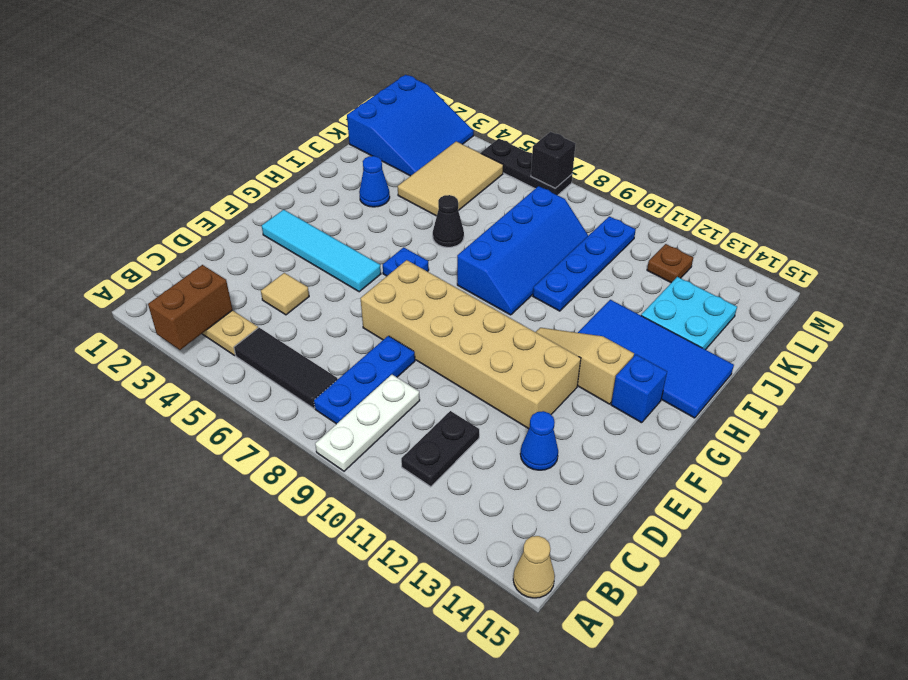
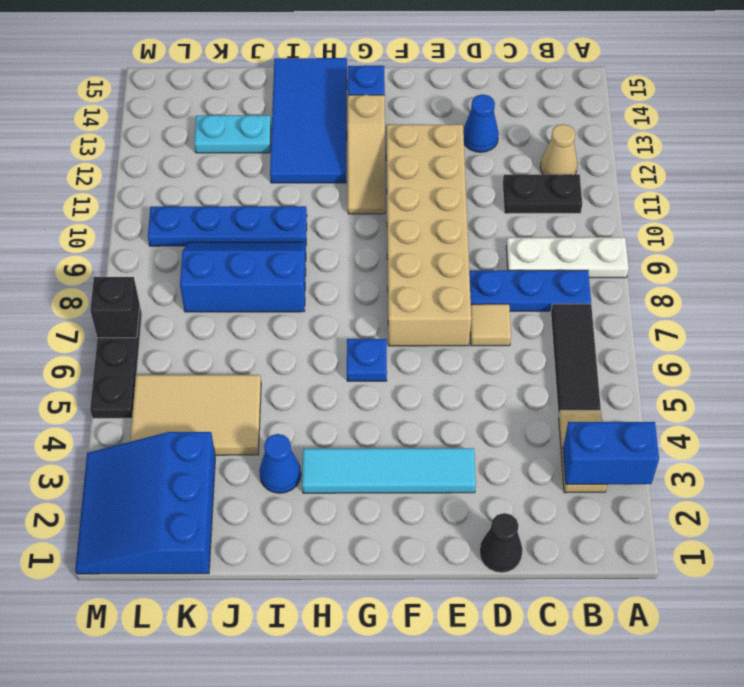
brown brick A3:B3 level 2 -> blue brick A3:B3 level 2
tan cone A15 level 1 -> tan cone B12 level 1
tan tile D4 level 1 -> tan tile D7 level 1
cyan tile F2:F5 level 1 -> cyan tile E3:H3 level 1
blue slope H8:K9 level 1 top 8 -> blue slope I8:K9 level 1 top 8
black cone I6 level 1 -> black cone D1 level 1
cyan plate J13:K14 level 1 -> cyan plate J13:K13 level 1
blue slope K1:M3 level 1 top 1 -> blue slope K1:M3 level 1 top K
brown plate L12 level 1 -> none

